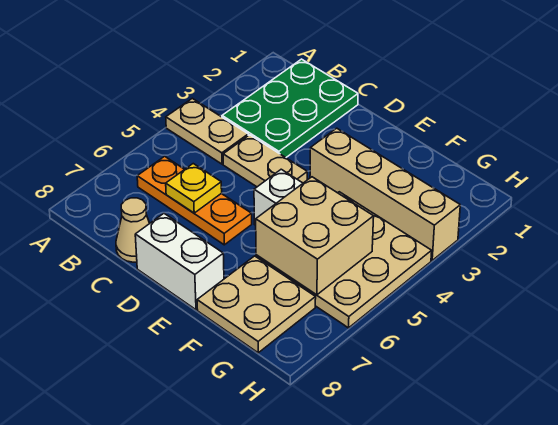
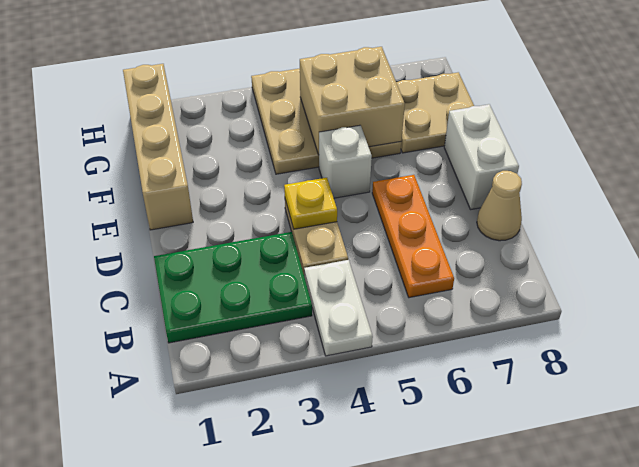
tan plate A4:B4 level 1 -> white plate A4:B4 level 1
yellow plate C6 level 2 -> yellow plate D4 level 2
tan brick E3:H3 level 1 -> tan brick E1:H1 level 1

